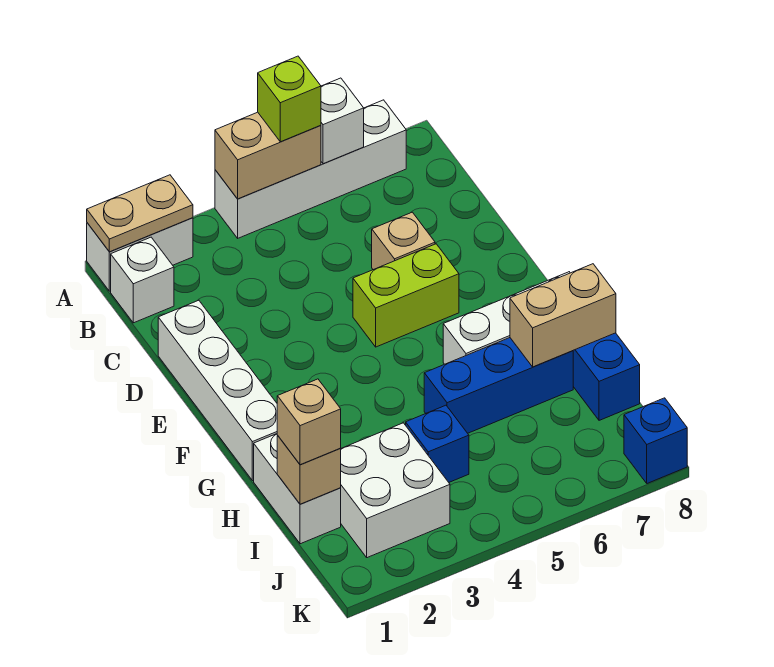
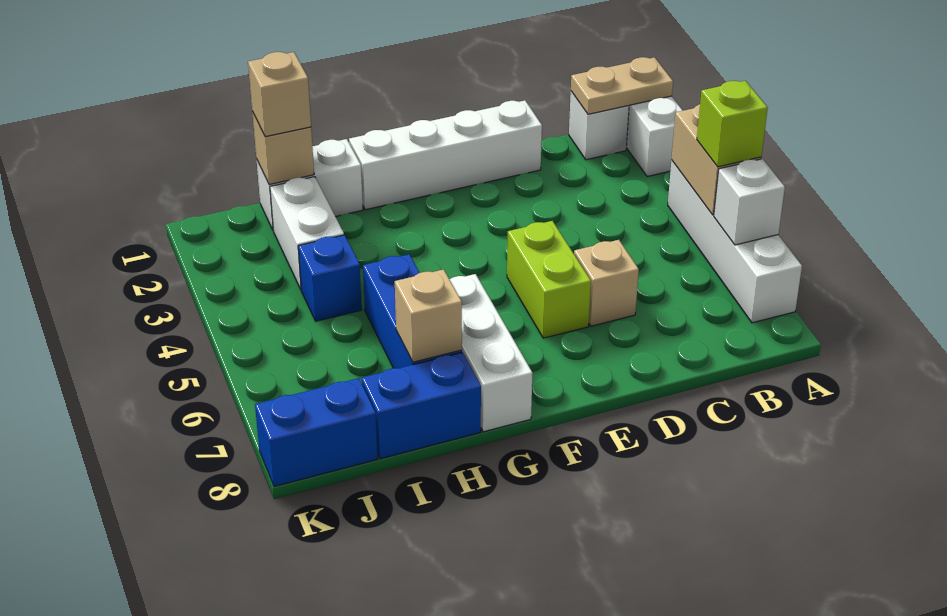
tan plate A1:A2 level 2 -> tan plate A1:B1 level 2
tan brick H7:H8 level 2 -> tan brick H7 level 2
white brick I2:J3 level 1 -> white brick I2:I3 level 1
blue brick K8 level 1 -> blue brick J8:K8 level 1

